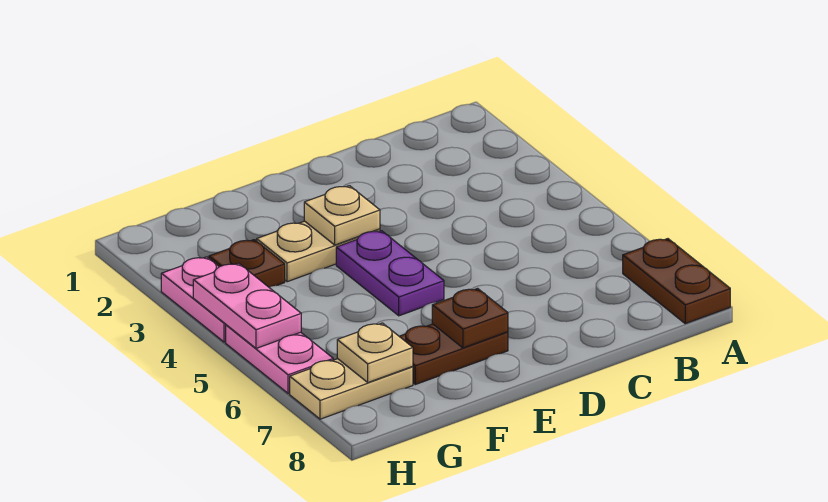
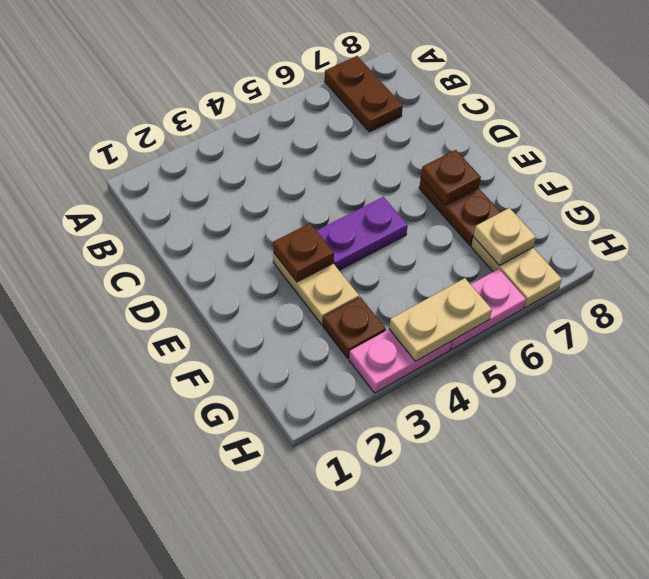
brown plate A7:A8 level 1 -> brown plate A7:B7 level 1
tan plate E3 level 2 -> brown plate E3 level 2
pink plate H4:H5 level 2 -> tan plate H4:H5 level 2

